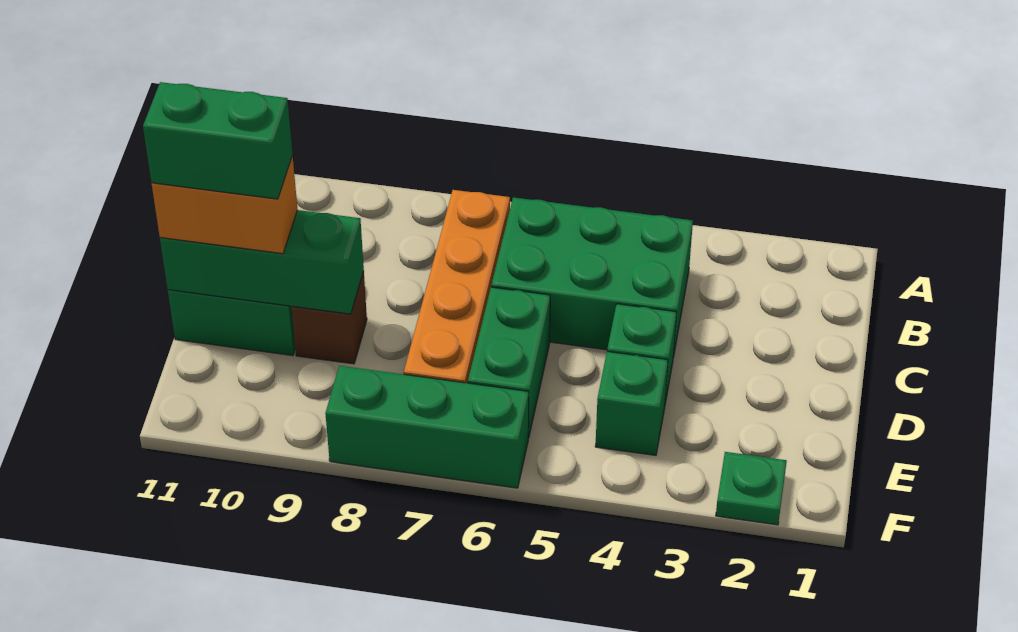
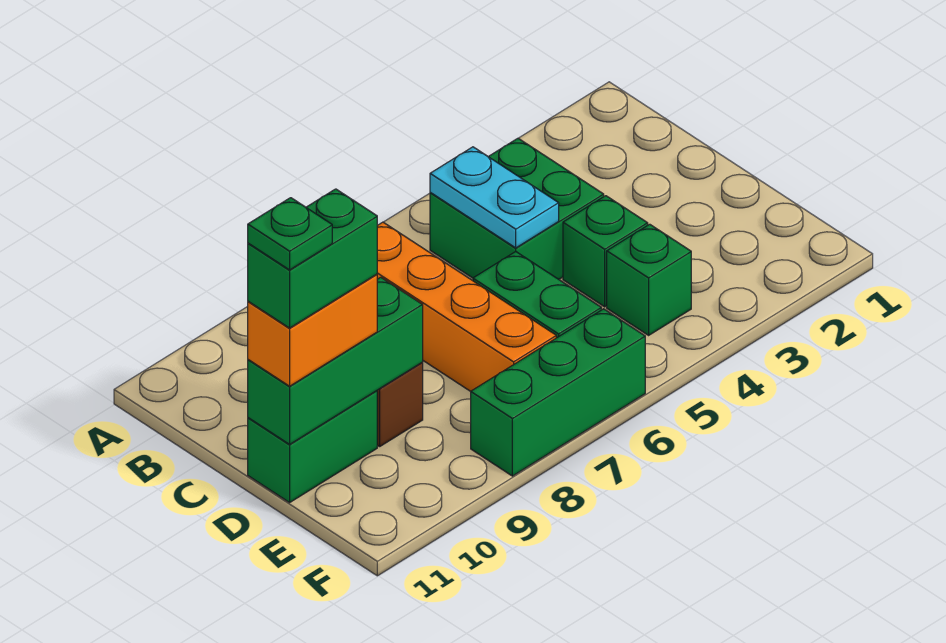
green brick B4:C6 level 1 -> green brick B4:C5 level 1
none -> cyan plate B5:C5 level 2
green plate F2 level 1 -> green plate D11 level 5

